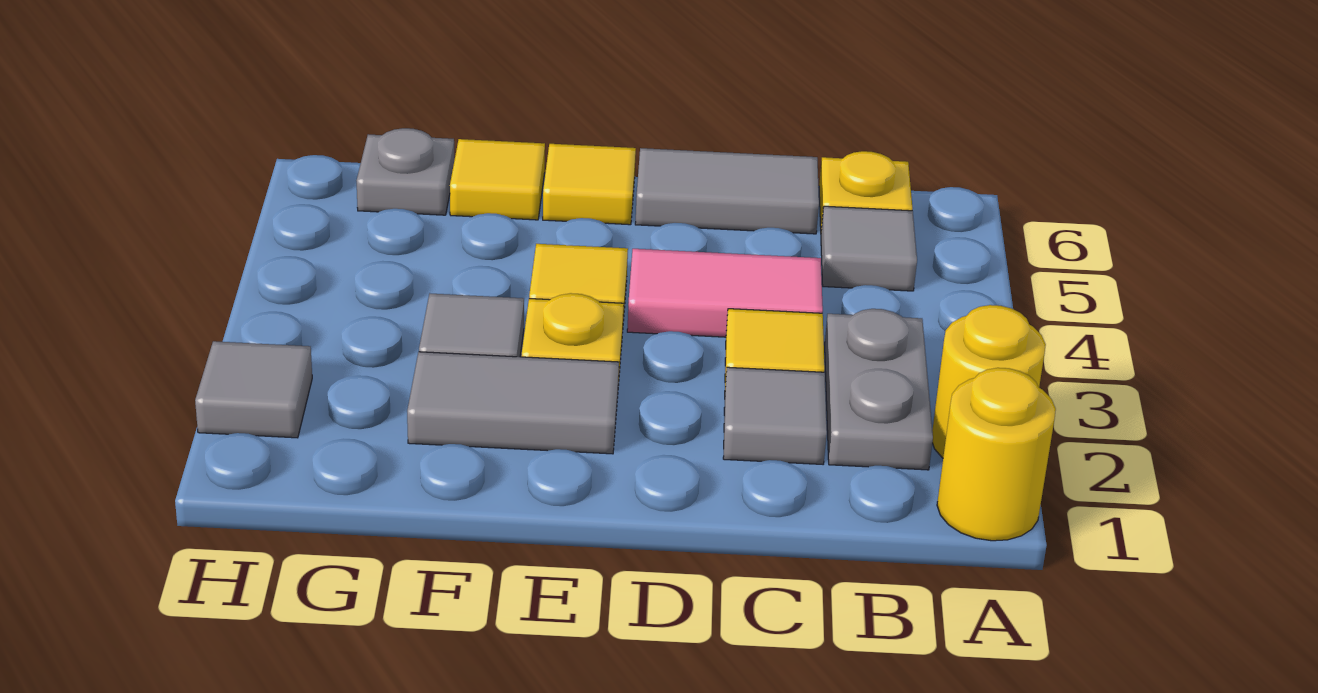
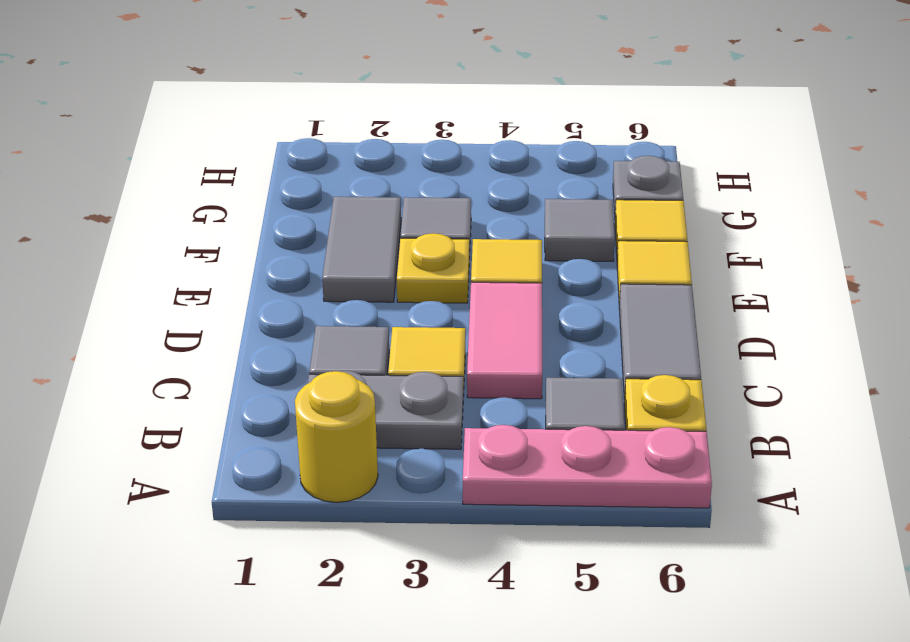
yellow round brick A1 level 1 -> none
none -> pink plate A4:A6 level 1
grey tile H2 level 1 -> grey tile F5 level 1

